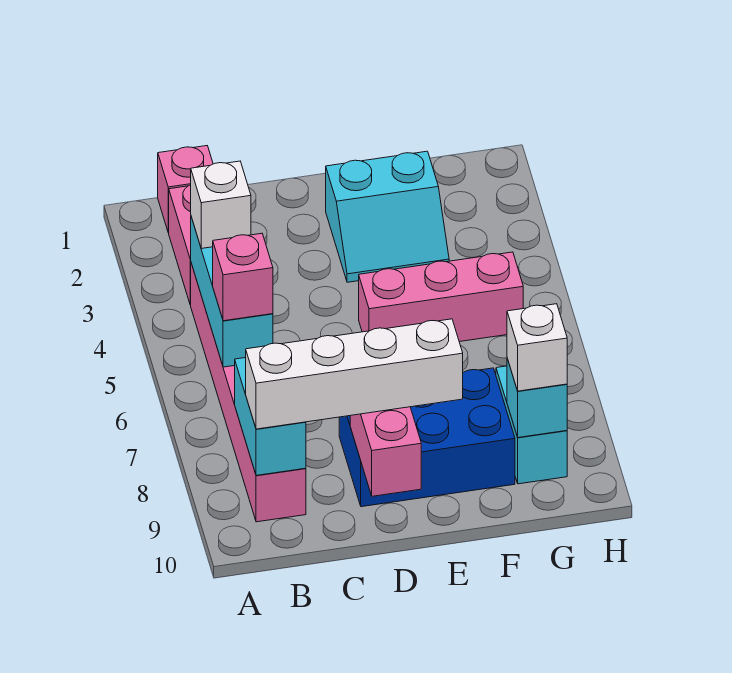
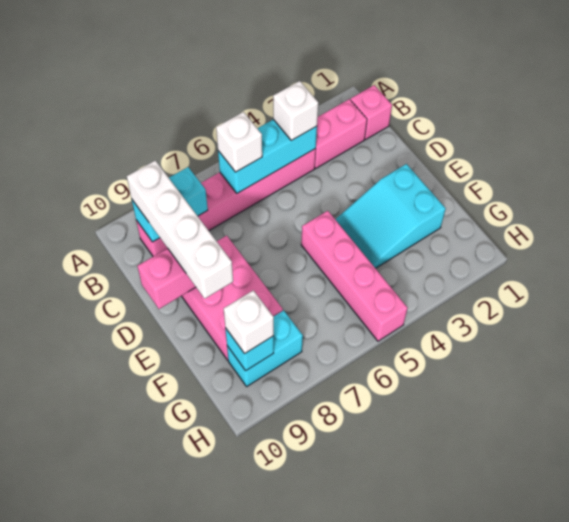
pink brick B6 level 3 -> white brick B6 level 3
blue brick D8:F9 level 1 -> pink brick D8:F9 level 1
cyan slope E2:F3 level 1 top 2 -> cyan slope E2:F4 level 1 top 2
pink brick E5:G5 level 1 -> pink brick E5:H5 level 1

